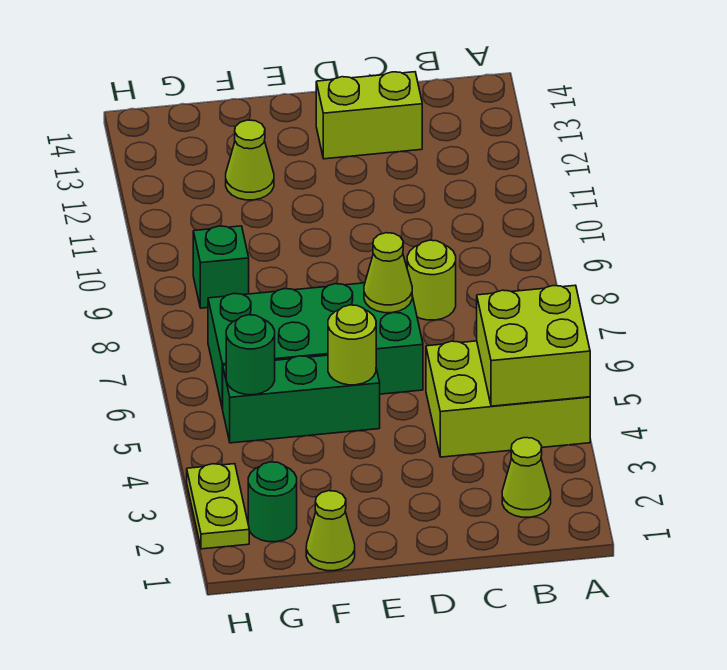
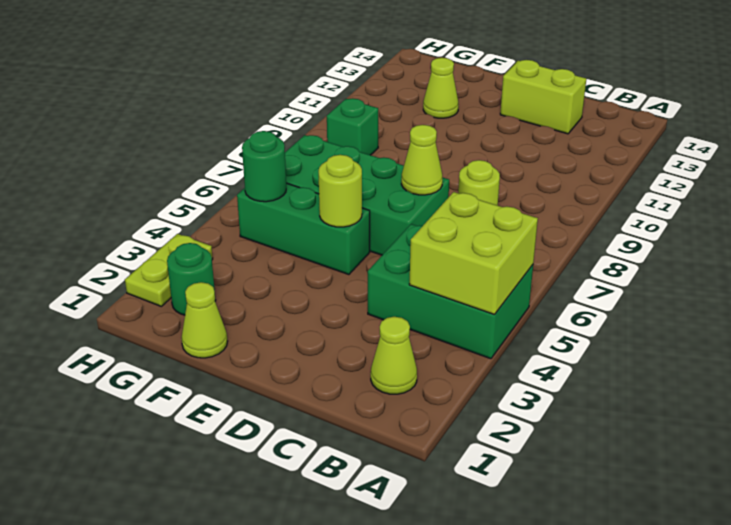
lime brick A4:C5 level 1 -> green brick A4:C5 level 1

